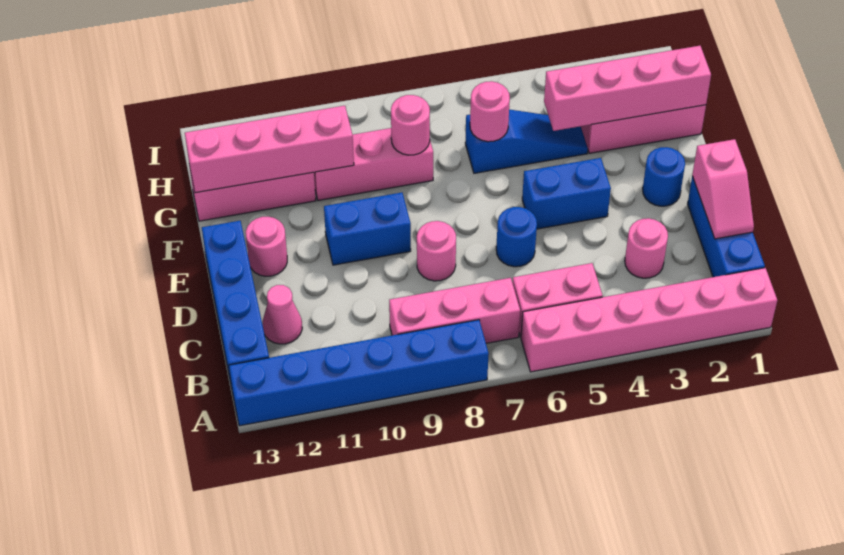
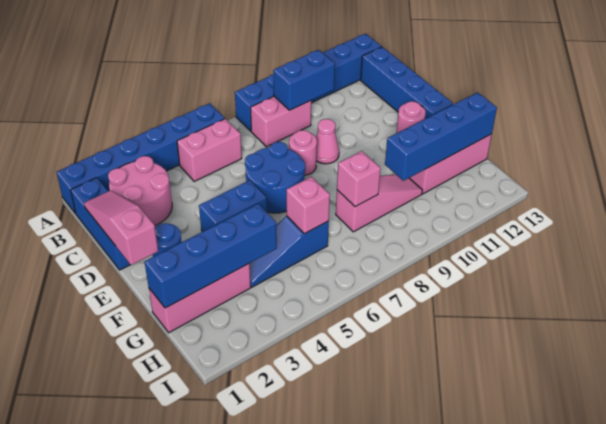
pink brick A1:A6 level 1 -> blue brick A1:A6 level 1
pink brick B7:B9 level 1 -> pink brick B8:B9 level 1
pink slope C1:D1 level 2 top D -> pink slope C1:E1 level 2 top E
pink round brick C3 level 1 -> pink round brick B2:C3 level 1
pink cone C12 level 1 -> pink cone D9 level 1
blue round brick D6 level 1 -> blue round brick D6:E7 level 1
blue brick E9:E10 level 1 -> blue brick B9:B10 level 2
pink brick G1:G4 level 2 -> blue brick G1:G4 level 2
pink round brick G6 level 2 -> pink brick G6 level 2
pink brick G8:G10 level 1 -> pink slope G8:G10 level 1 top 8
pink round brick G8 level 2 -> pink brick G8 level 2
pink brick G10:G13 level 2 -> blue brick G10:G13 level 2

